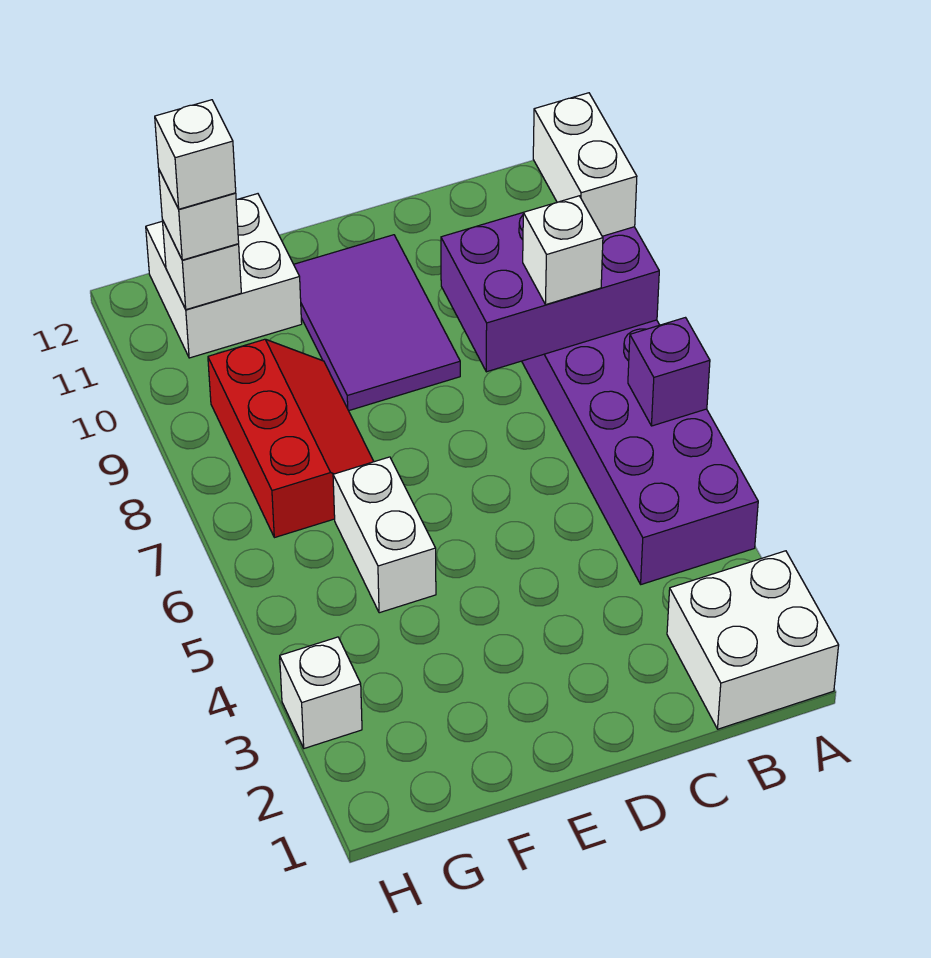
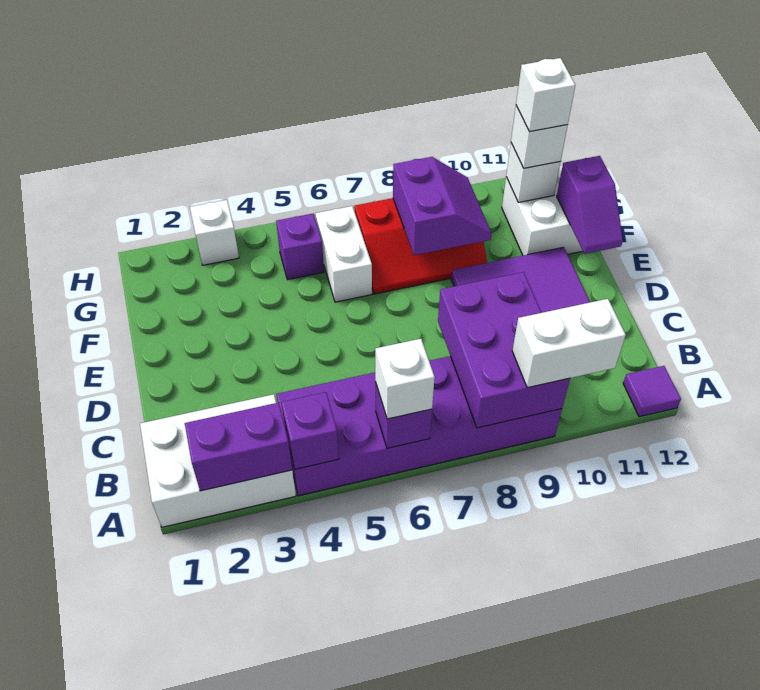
white brick A1:B2 level 1 -> white brick A1:B3 level 1
none -> purple brick A2:A3 level 2
none -> purple brick A4 level 2
none -> purple tile A12 level 1
white brick B8 level 3 -> white brick A6 level 3
none -> purple slope E12:F12 level 2 top F
white brick F5:F6 level 1 -> white brick F6:G6 level 1
none -> purple slope F8:G9 level 2 top 8
none -> purple brick G5 level 1

